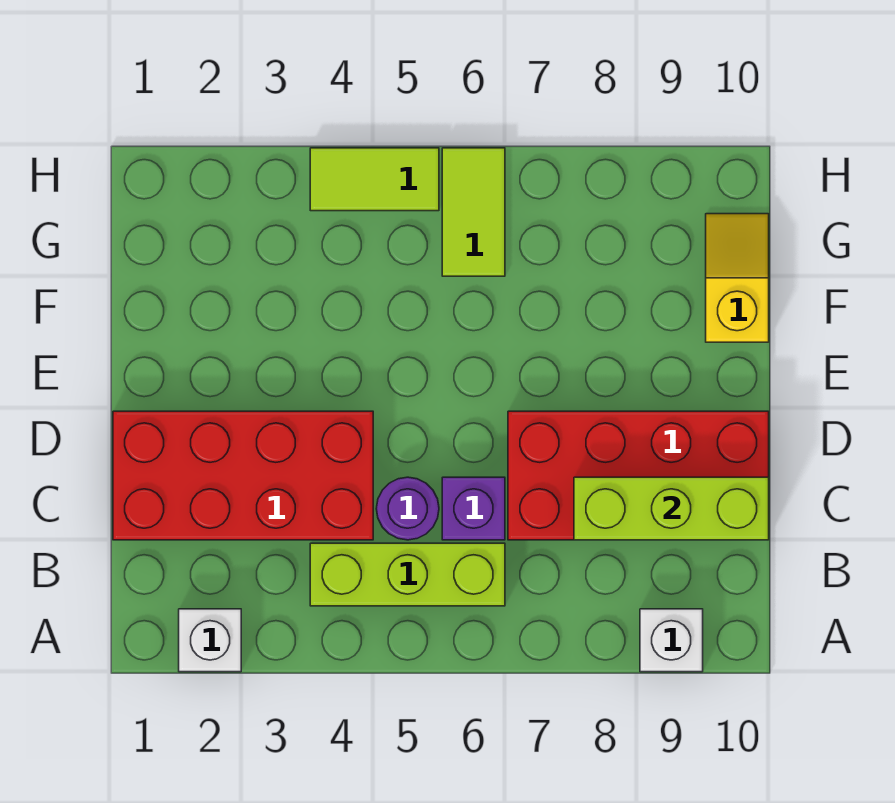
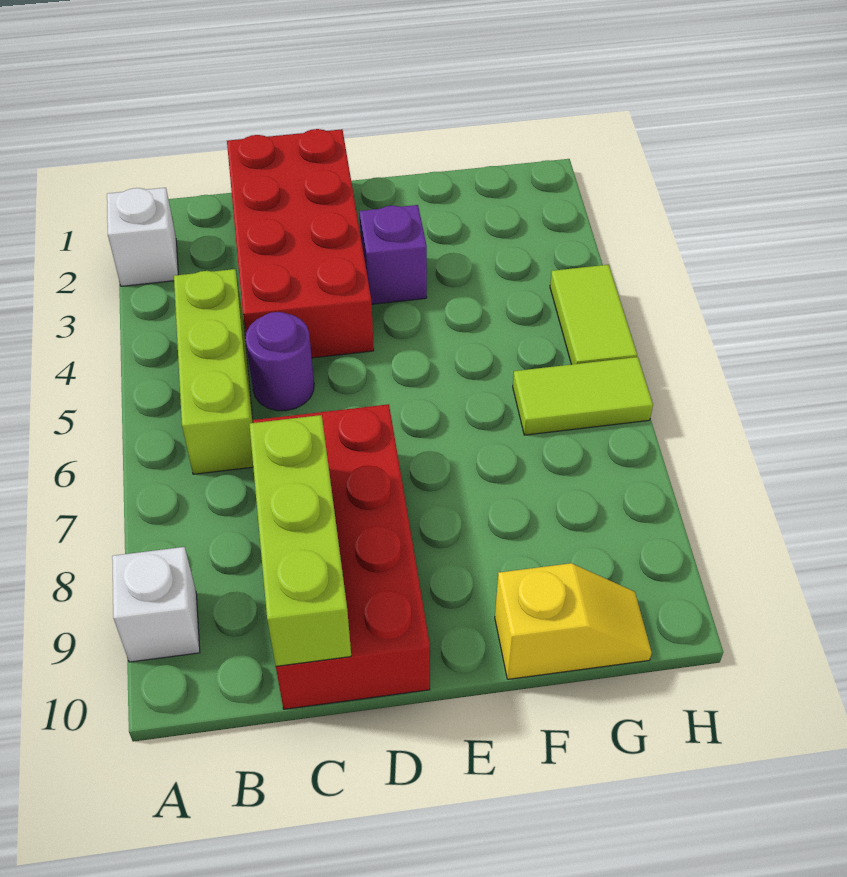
purple brick C6 level 1 -> purple brick E3 level 1

